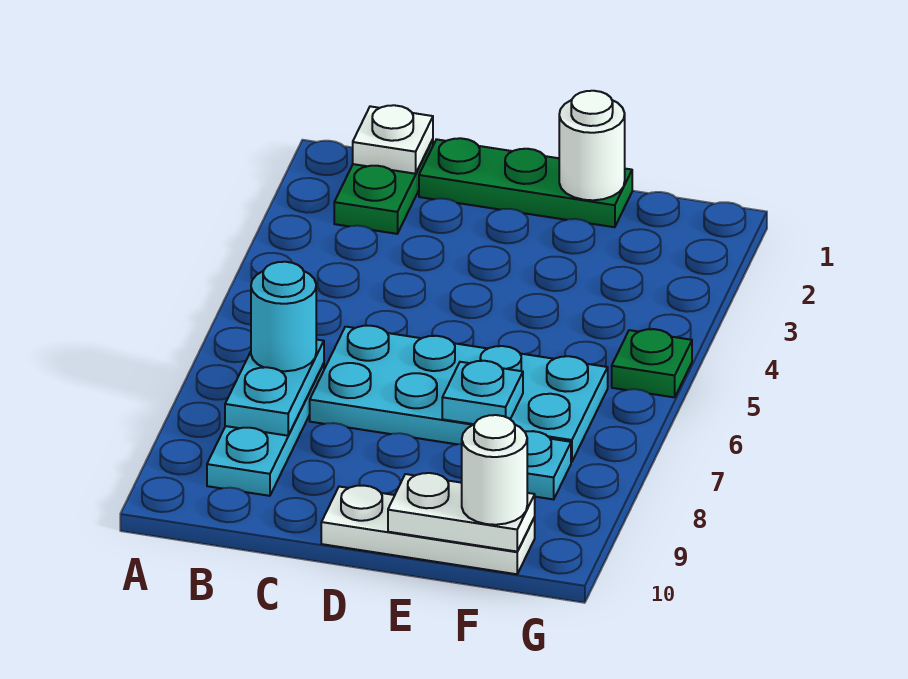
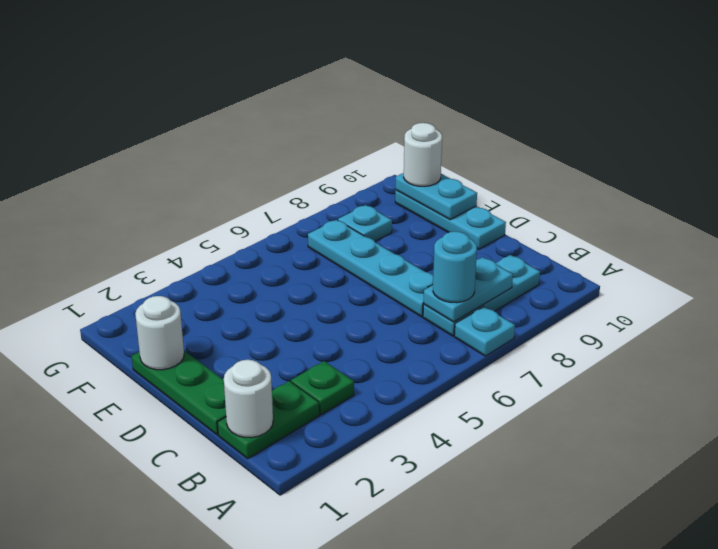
white plate B1 level 2 -> white round brick B1 level 2
cyan plate C6:F7 level 1 -> cyan plate C7:F7 level 1
white plate D10:F10 level 1 -> cyan plate D10:F10 level 1
cyan plate E7 level 2 -> cyan plate A7 level 1
white plate E10:F10 level 2 -> cyan plate E10:F10 level 2
green plate G5 level 1 -> green plate B3 level 1

